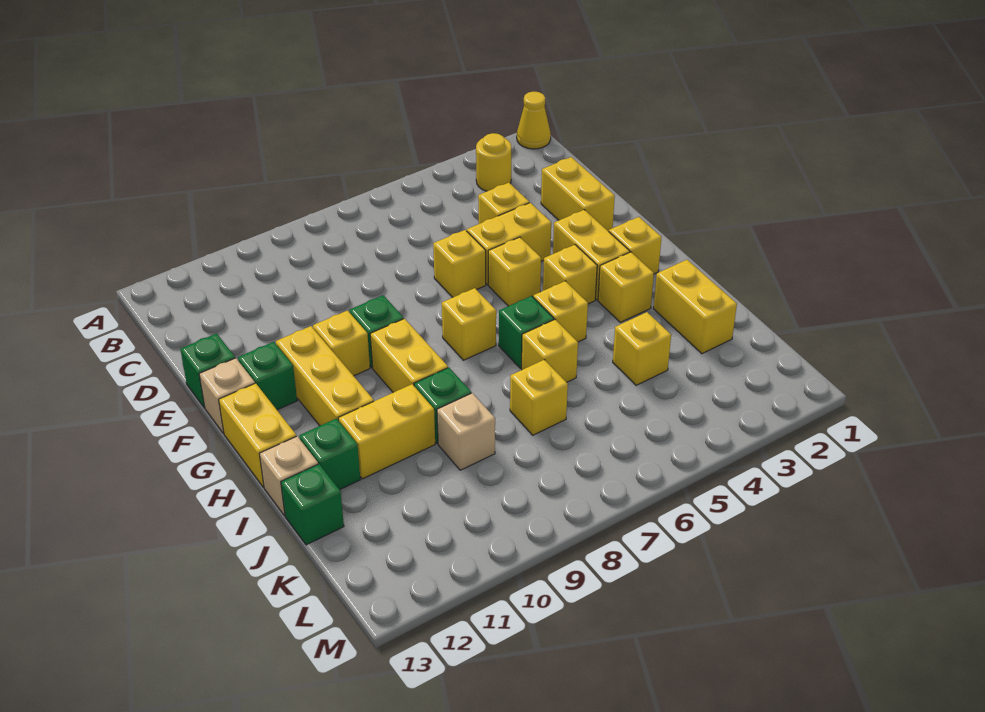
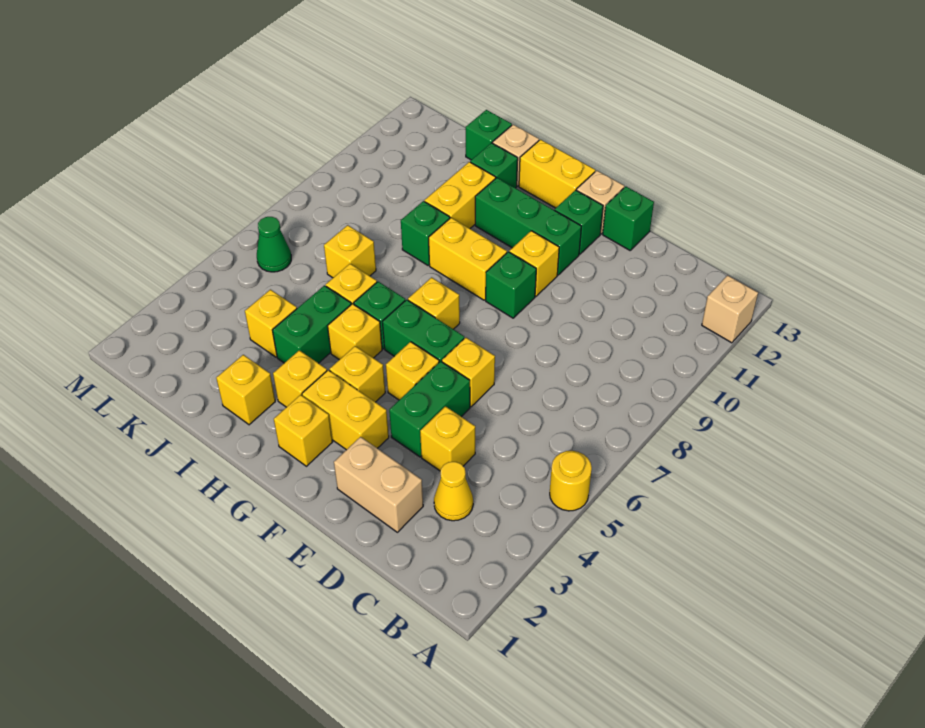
yellow cone A1 level 1 -> yellow cone C3 level 1
yellow round brick B3 level 1 -> yellow round brick A5 level 1
yellow brick D2:E2 level 1 -> tan brick D2:E2 level 1
yellow brick E4:E5 level 1 -> green brick E4:E5 level 1
none -> green brick F6:G6 level 1
yellow brick F11:H11 level 1 -> green brick F11:H11 level 1
yellow brick I2:J2 level 1 -> yellow brick I2 level 1
none -> green brick I4:I5 level 1
tan brick J9 level 1 -> tan brick A12 level 1
none -> green cone L6 level 1

